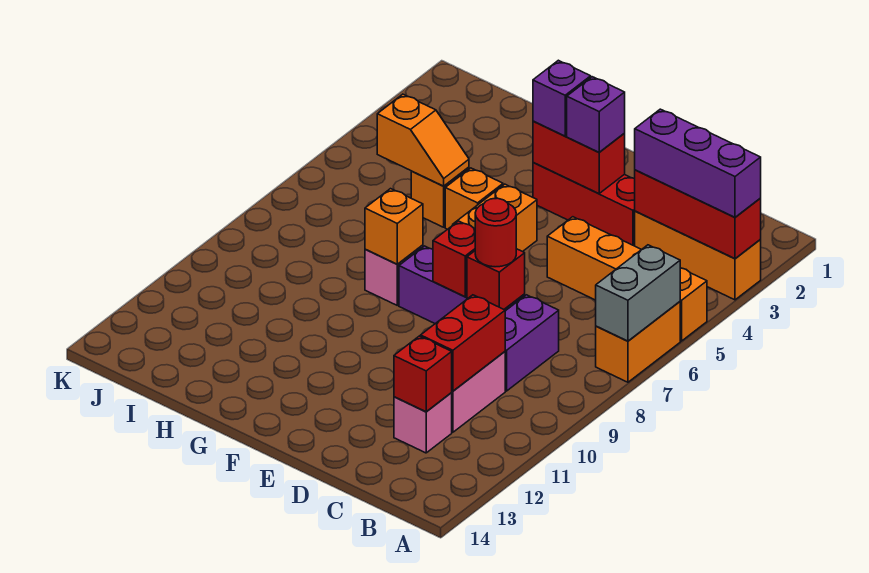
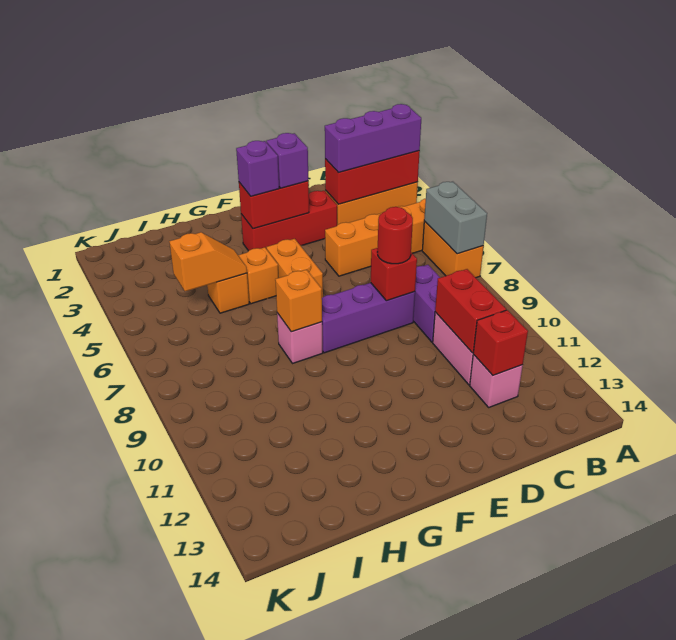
red brick E8 level 2 -> none

